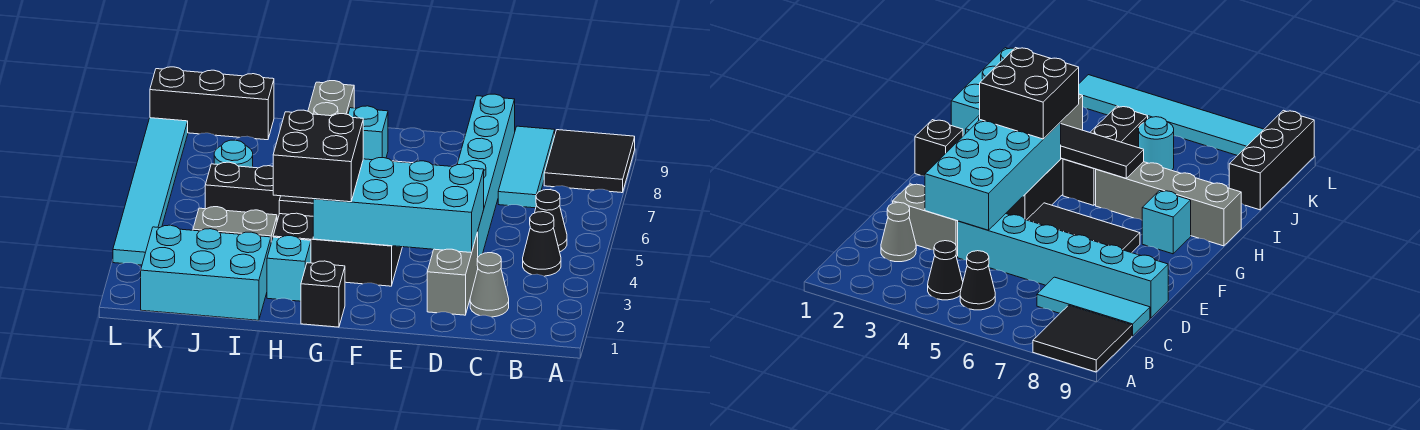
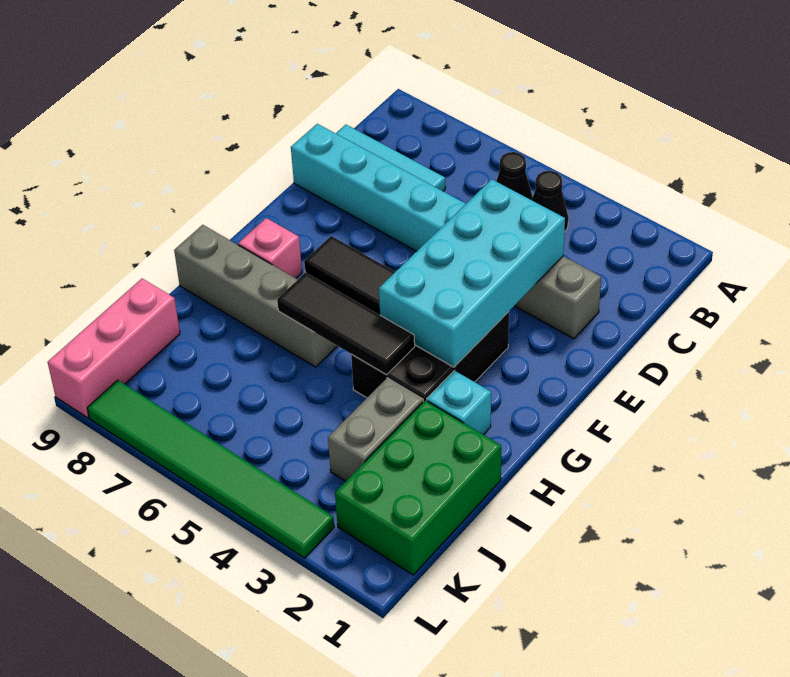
black tile A8:B9 level 1 -> none
grey cone C2 level 1 -> none
black brick G1 level 1 -> none
black brick G3:H4 level 3 -> none
cyan brick G8 level 1 -> pink brick G8 level 1
black brick H5:J5 level 1 -> none
cyan brick I1:K2 level 1 -> green brick I1:K2 level 1
cyan round brick J6 level 1 -> none
black brick J9:L9 level 1 -> pink brick J9:L9 level 1
cyan tile L3:L8 level 1 -> green tile L3:L8 level 1

